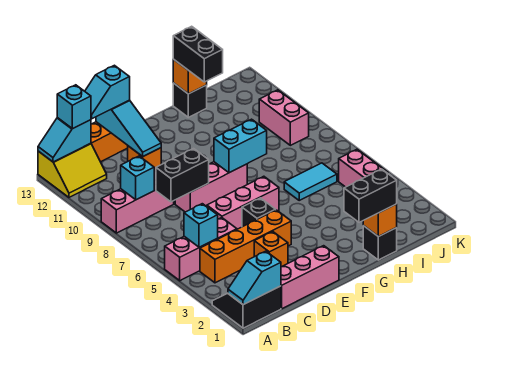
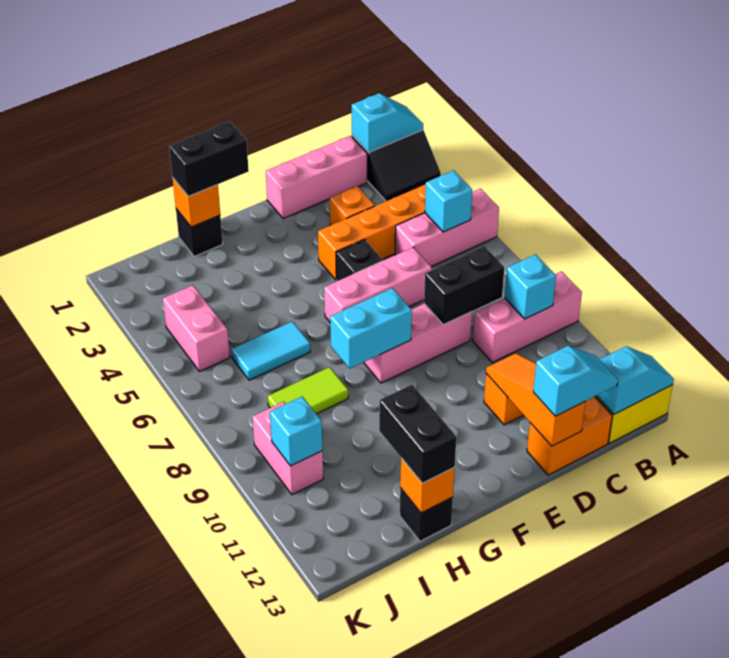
cyan brick B13 level 3 -> cyan brick J10 level 2
cyan slope D11:D13 level 2 top 13 -> orange slope D11:D13 level 2 top 13
none -> lime tile H8:I8 level 1

